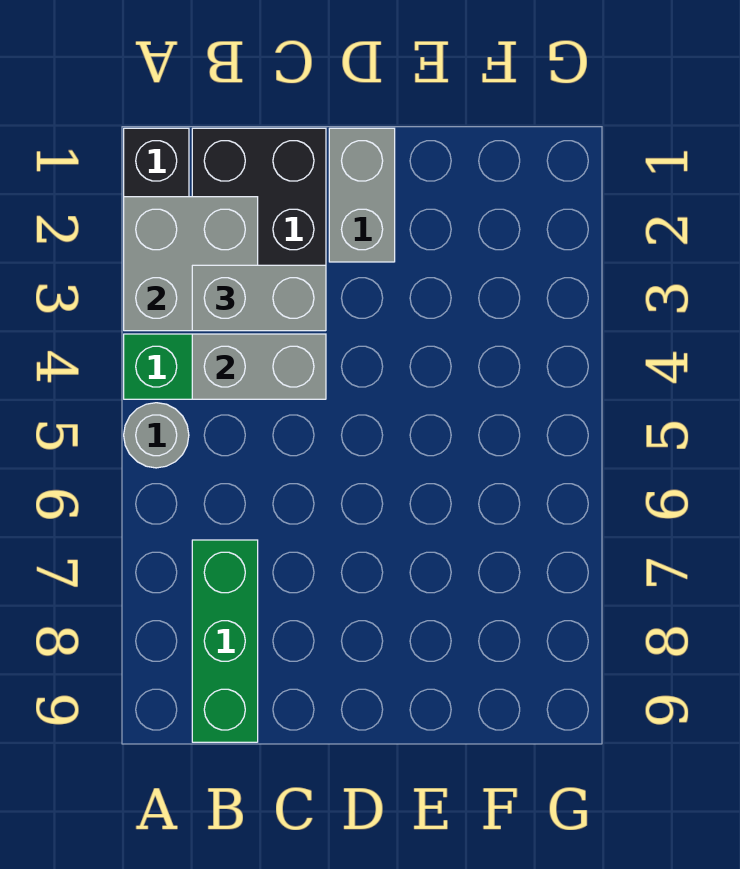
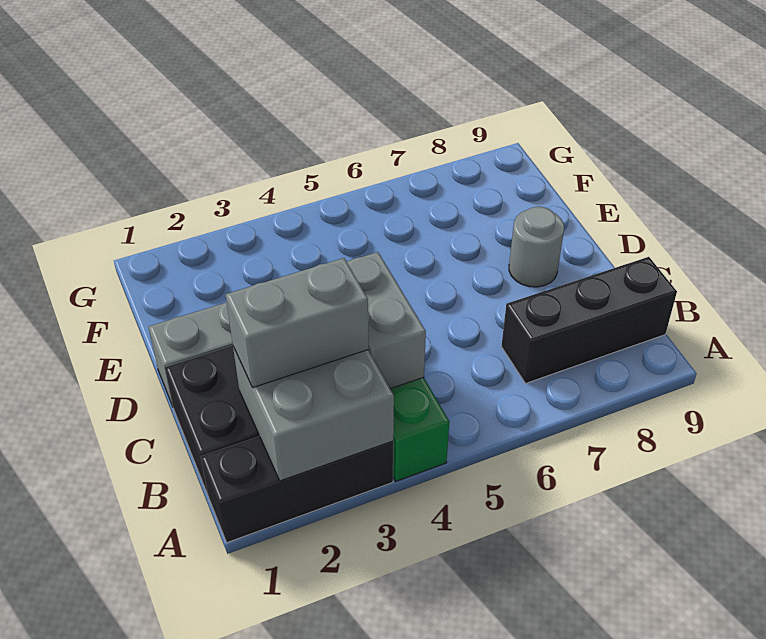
grey round brick A5 level 1 -> grey round brick D8 level 1
grey brick B3:C3 level 3 -> grey brick B2:B3 level 3
green brick B7:B9 level 1 -> black brick B7:B9 level 1

